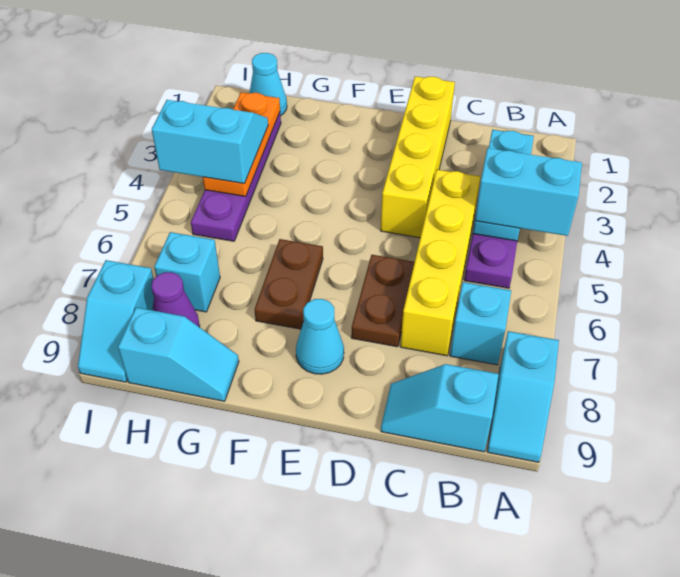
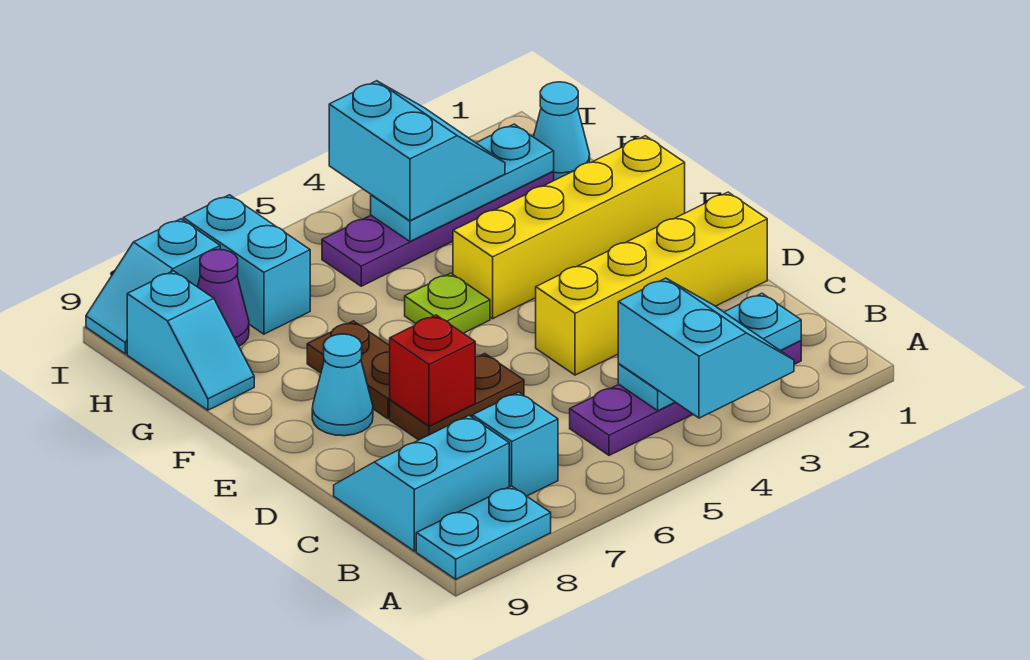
cyan slope A8:A9 level 1 top 8 -> cyan plate A8:A9 level 1
cyan slope B9:C9 level 1 top B -> cyan slope B8:C9 level 1 top B
yellow brick C4:C7 level 1 -> yellow brick F1:F4 level 1
none -> red brick D7 level 2
none -> lime plate F5 level 1
brown plate F6:F7 level 1 -> brown plate E7:F7 level 1
orange plate H2:H4 level 2 -> cyan plate H2:H4 level 2
cyan brick H7 level 1 -> cyan brick H7:I7 level 1

